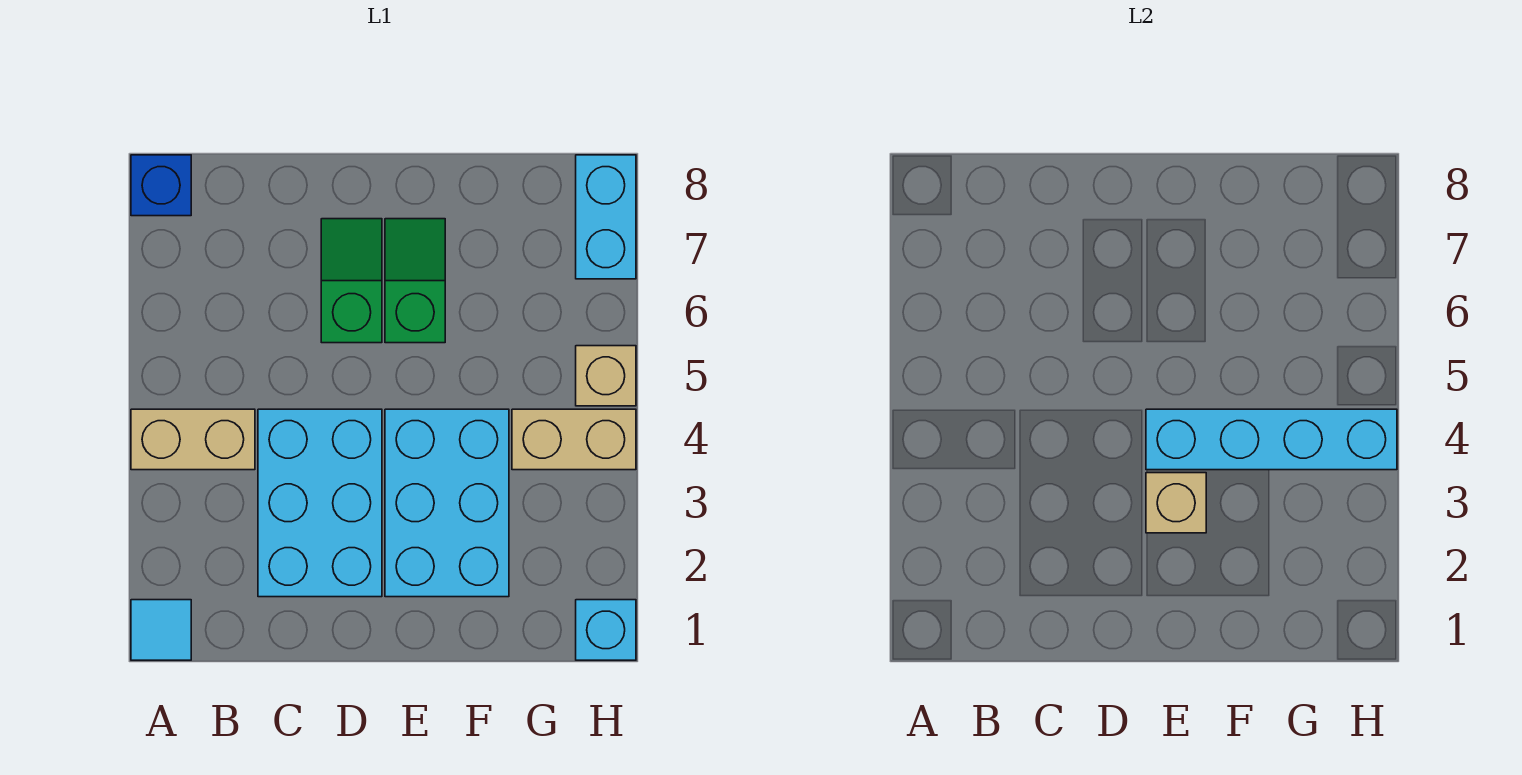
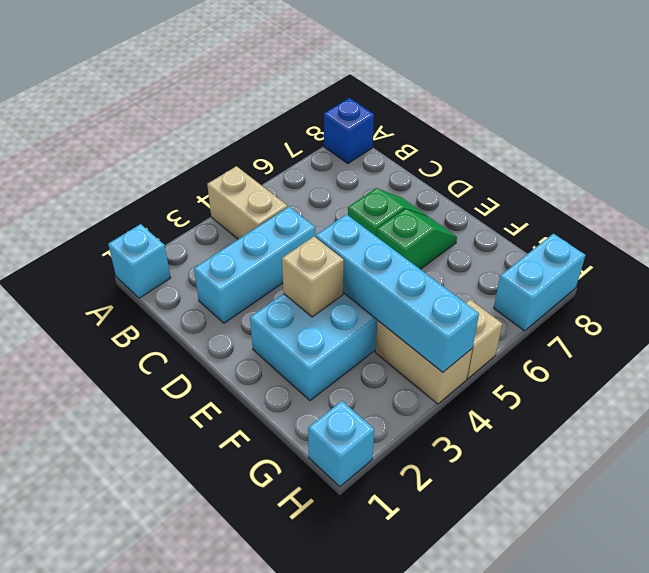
cyan tile A1 level 1 -> cyan brick A1 level 1
cyan brick C2:D4 level 1 -> cyan brick C2:C4 level 1

